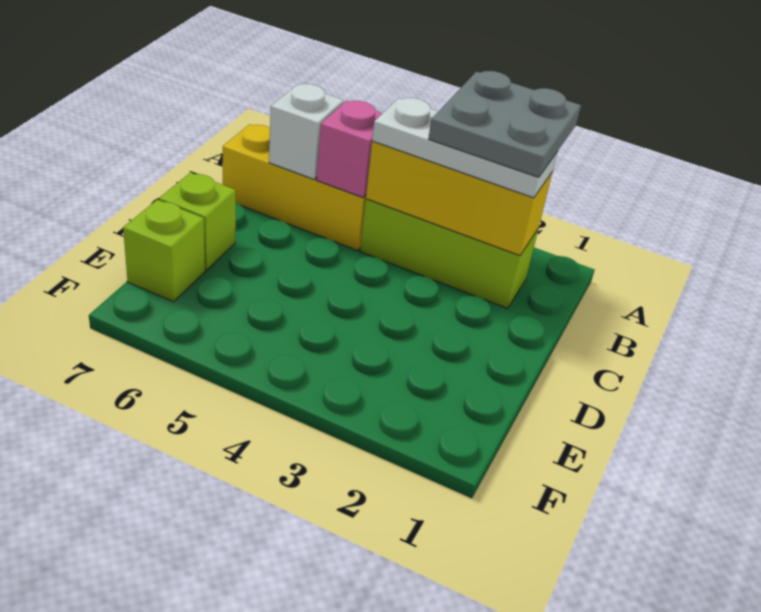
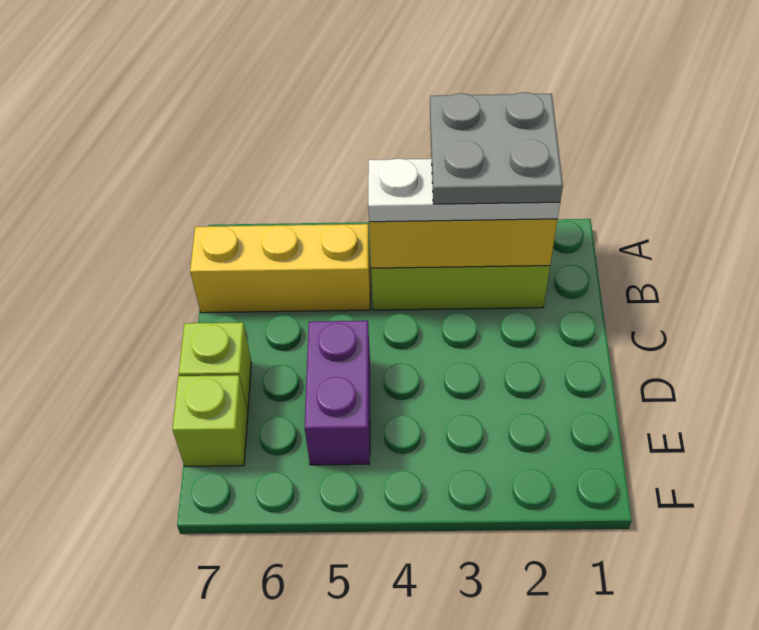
pink brick B5 level 2 -> none
white brick B6 level 2 -> none
none -> purple brick D5:E5 level 1

